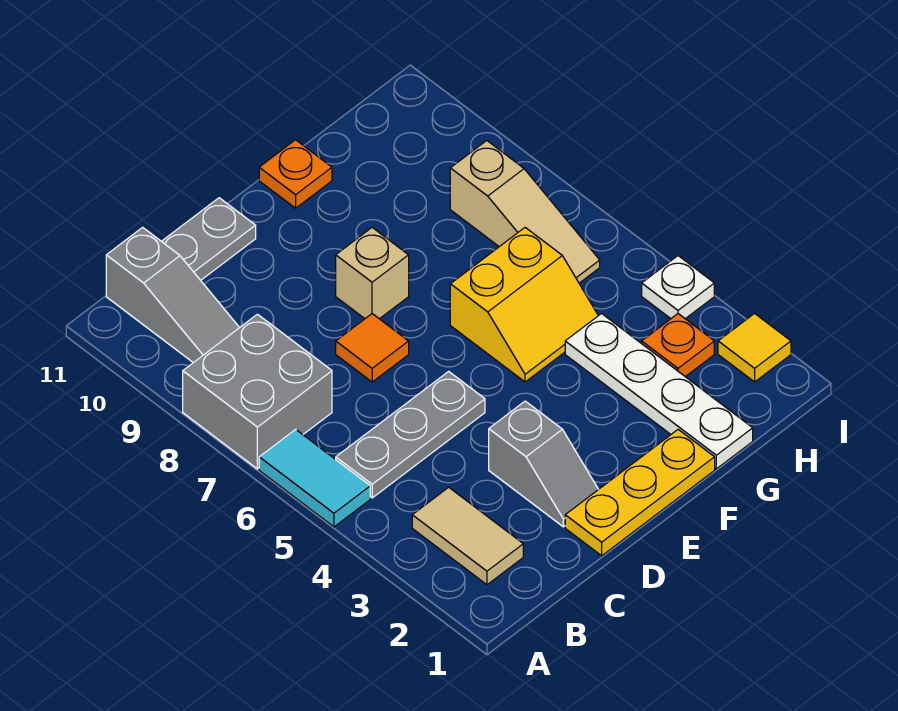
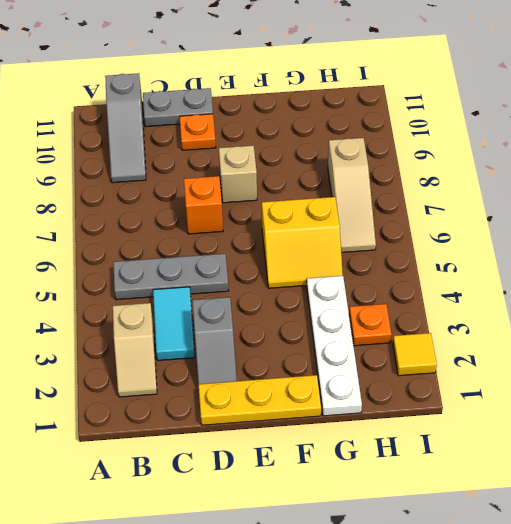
cyan tile A5:A6 level 1 -> cyan tile C3:C4 level 1
grey brick A7:B8 level 1 -> none
tan tile B2:B3 level 1 -> tan slope B2:B3 level 1 top 3
orange tile D7 level 1 -> orange brick D7 level 1
orange plate F11 level 1 -> orange plate D10 level 1
white plate I4 level 1 -> none

